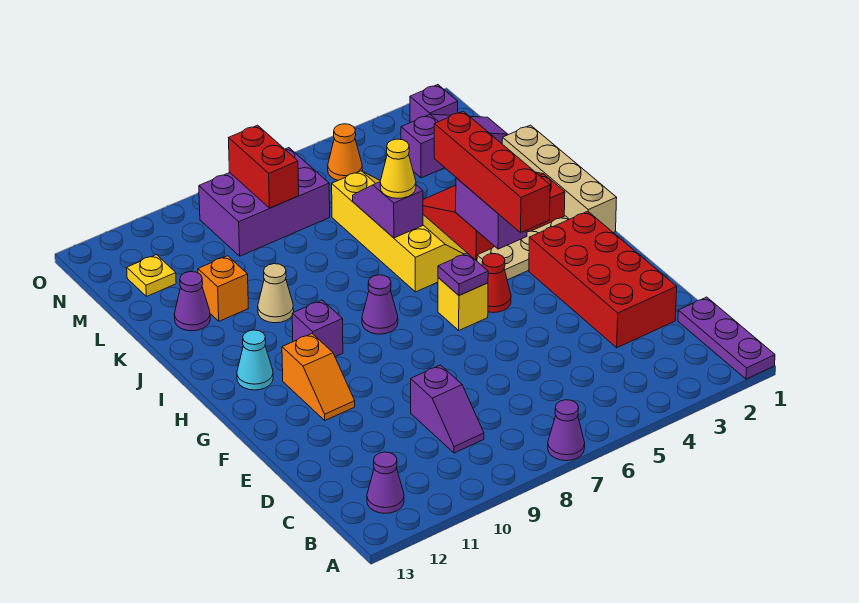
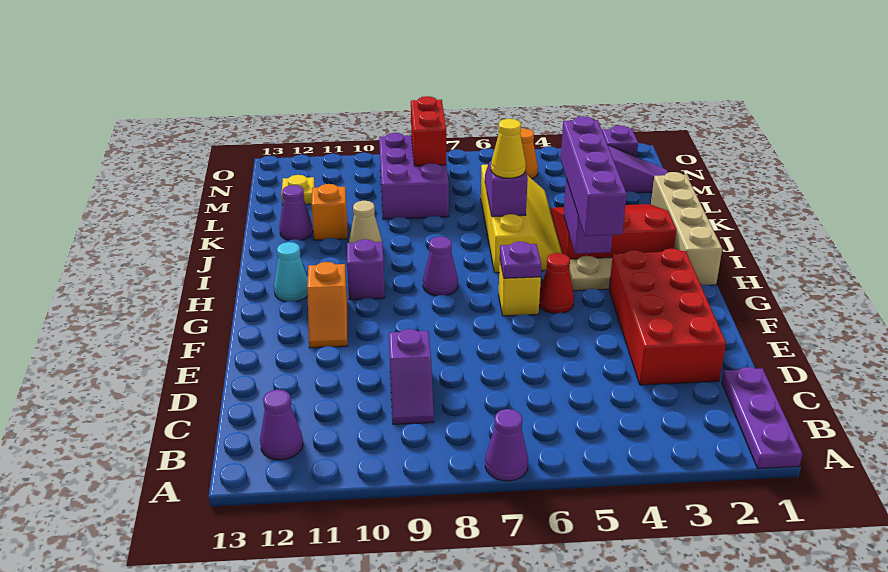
red brick G4:J4 level 3 -> purple brick G4:J4 level 3
purple brick M7:N9 level 1 -> purple brick L8:N9 level 1

